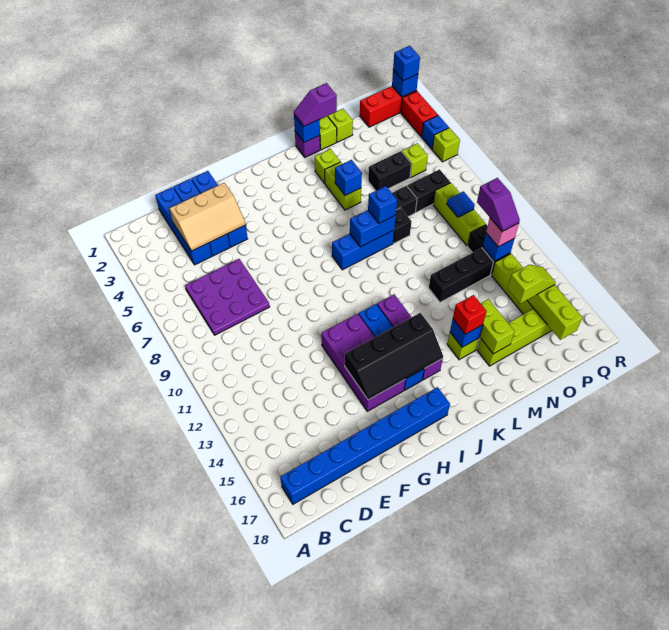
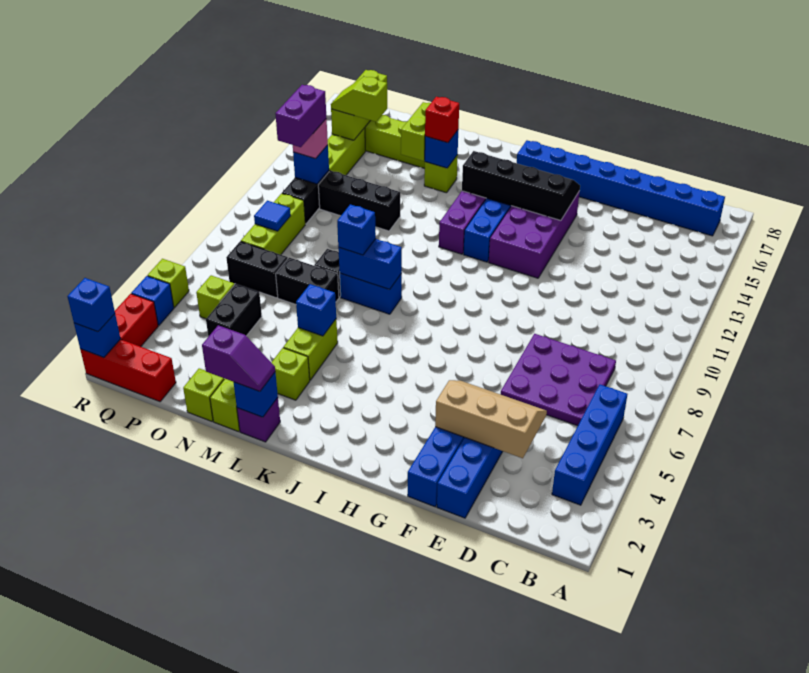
blue brick D1:D4 level 1 -> blue brick B3:B6 level 1
blue brick J8:L8 level 1 -> blue brick K8:L8 level 1
black brick N5:O5 level 1 -> black brick O4:O5 level 1
purple slope P11:P12 level 4 top 11 -> purple brick P11:P12 level 4

